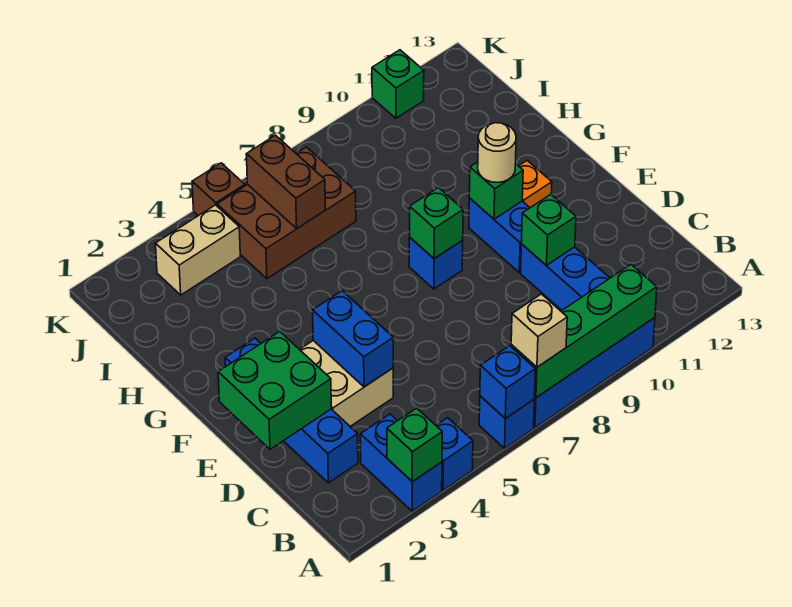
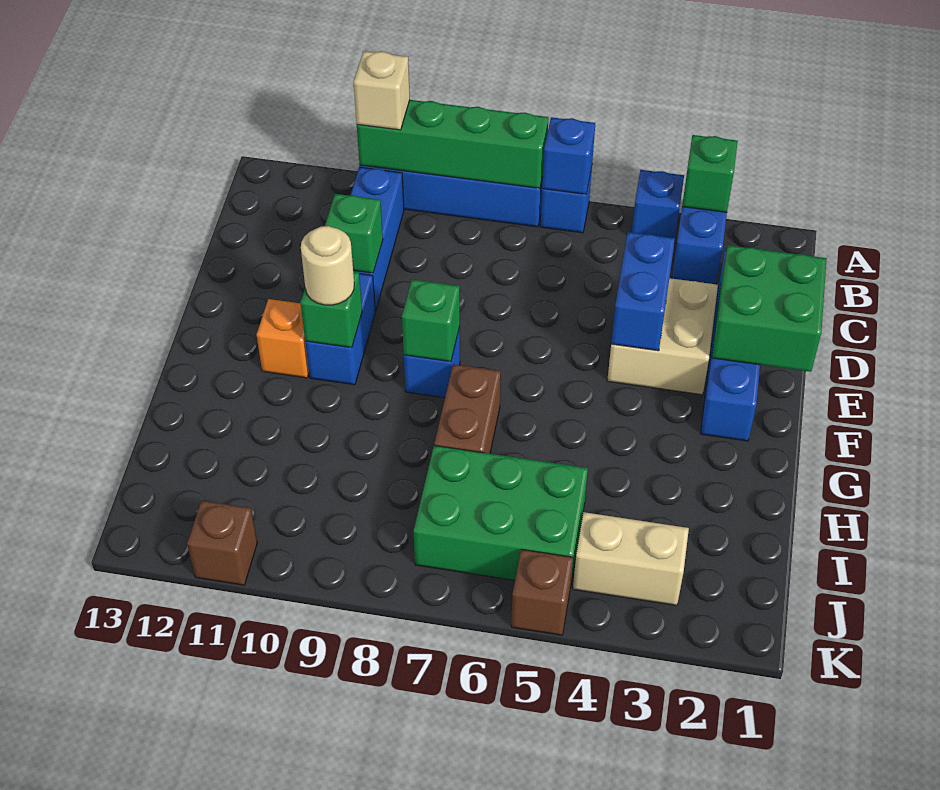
tan brick A7 level 3 -> tan brick A10 level 3
brown brick I5:J7 level 1 -> green brick I5:J7 level 1
brown brick I6:J6 level 2 -> brown brick G7:H7 level 1
green brick K11 level 1 -> brown brick K11 level 1

